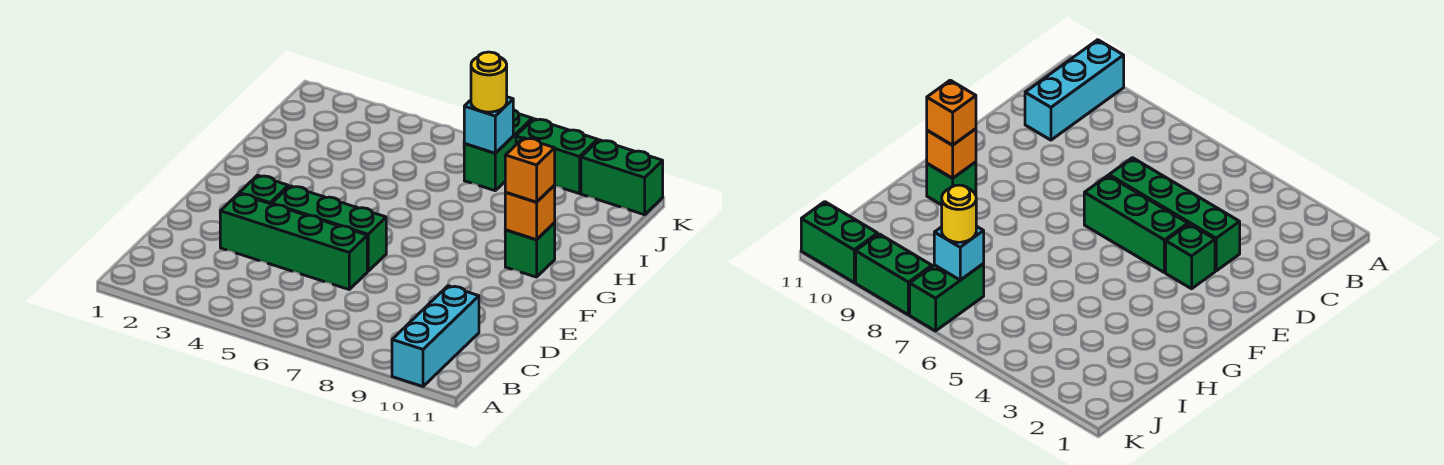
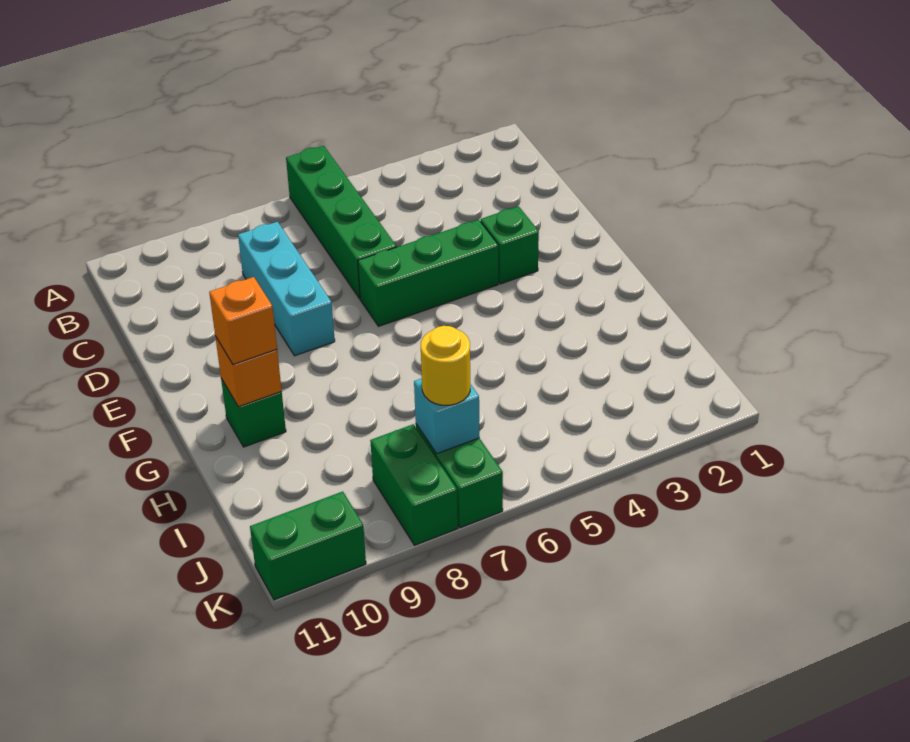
cyan brick A10:C10 level 1 -> cyan brick C8:E8 level 1
green brick D3:D6 level 1 -> green brick A6:D6 level 1
green brick K8:K9 level 1 -> green brick J8:K8 level 1

